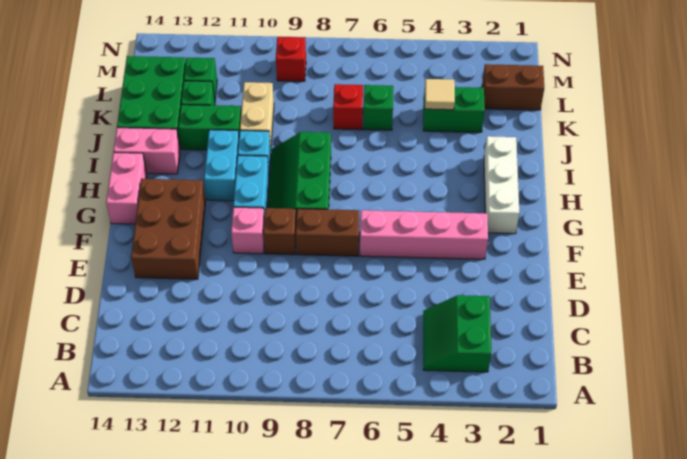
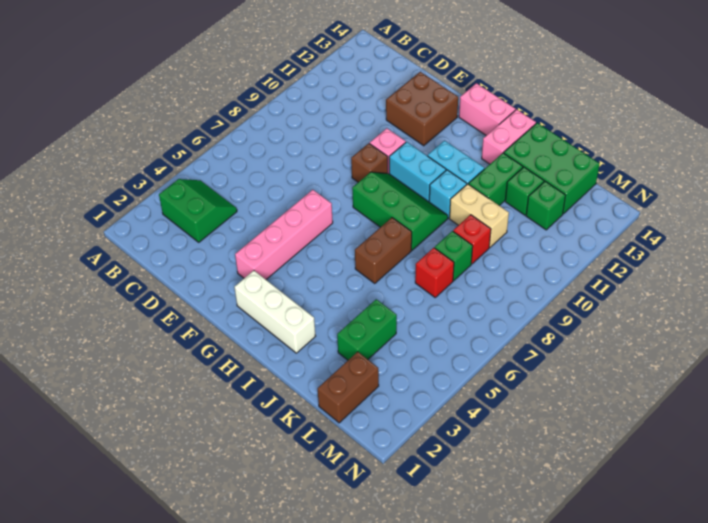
brown brick E12:G13 level 1 -> brown brick E12:F13 level 1
brown brick F7:F8 level 1 -> brown brick I6:I7 level 1
tan tile K4 level 2 -> none
green brick K6 level 1 -> green brick K8 level 1
red brick M9 level 1 -> red brick K9 level 1

